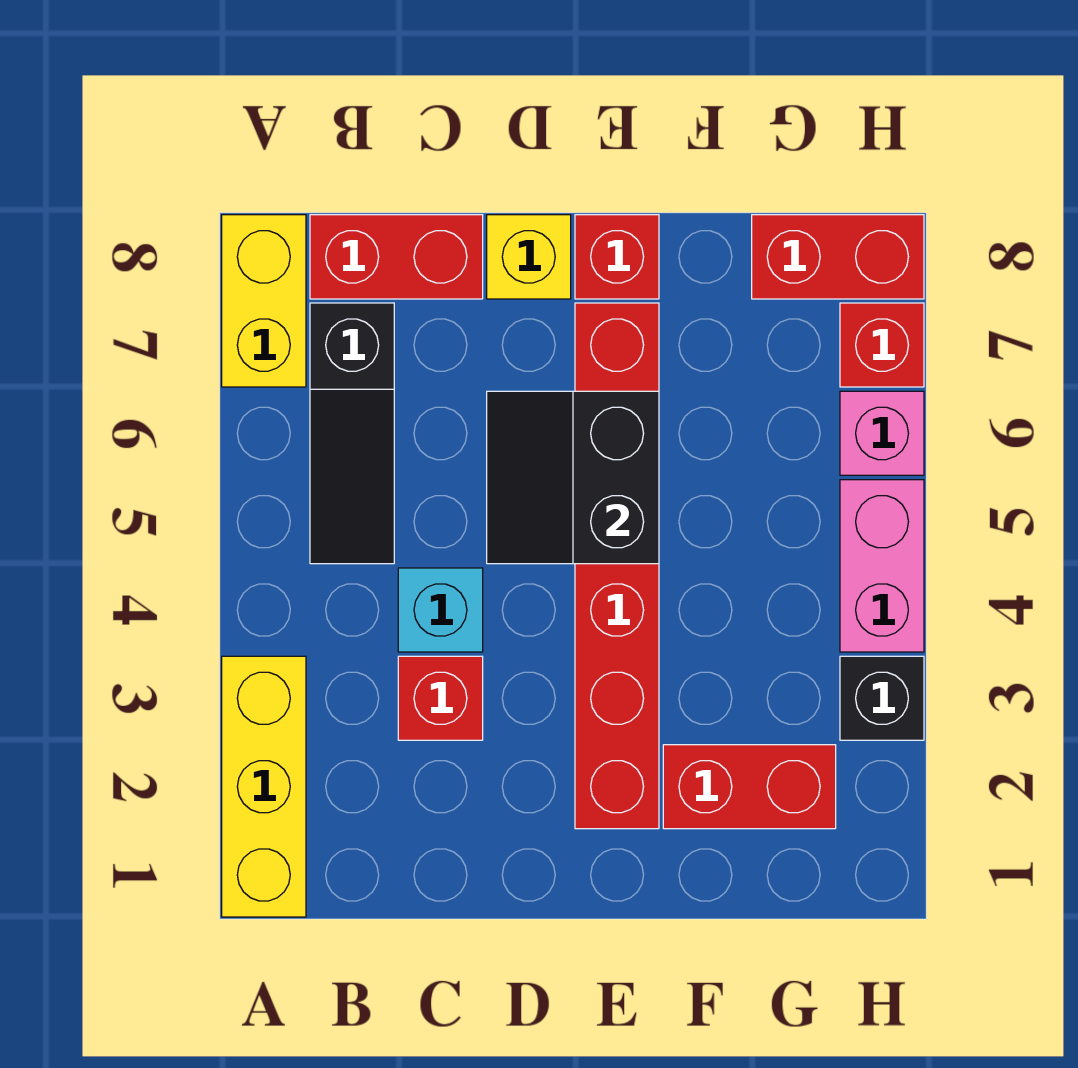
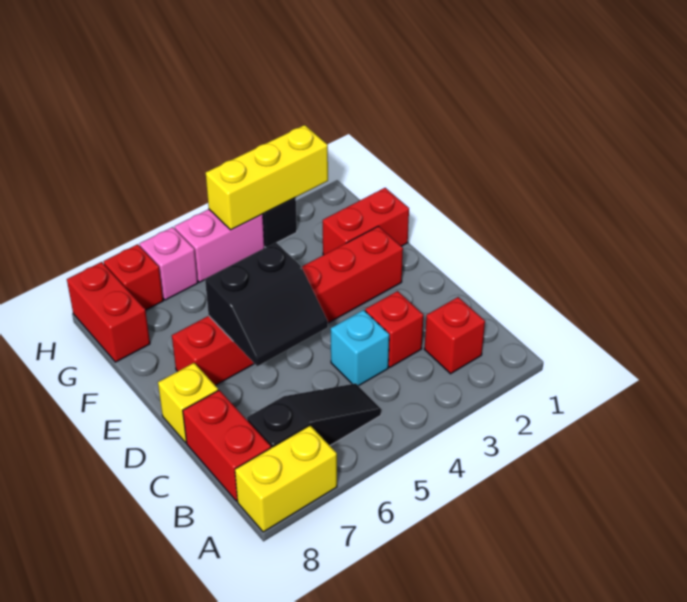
yellow brick A1:A3 level 1 -> yellow brick H2:H4 level 2
red brick E8 level 1 -> red brick B2 level 1
red brick F2:G2 level 1 -> red brick F1:F2 level 1

